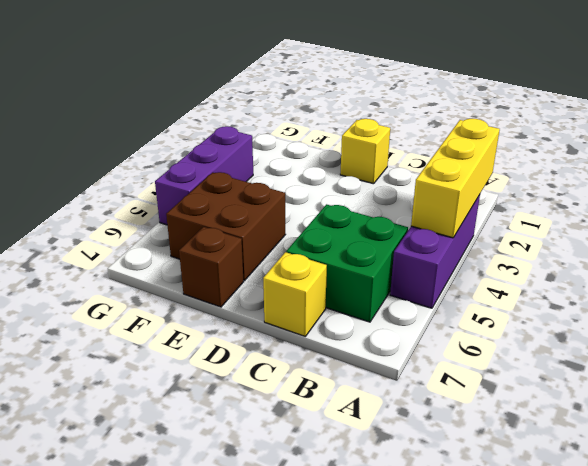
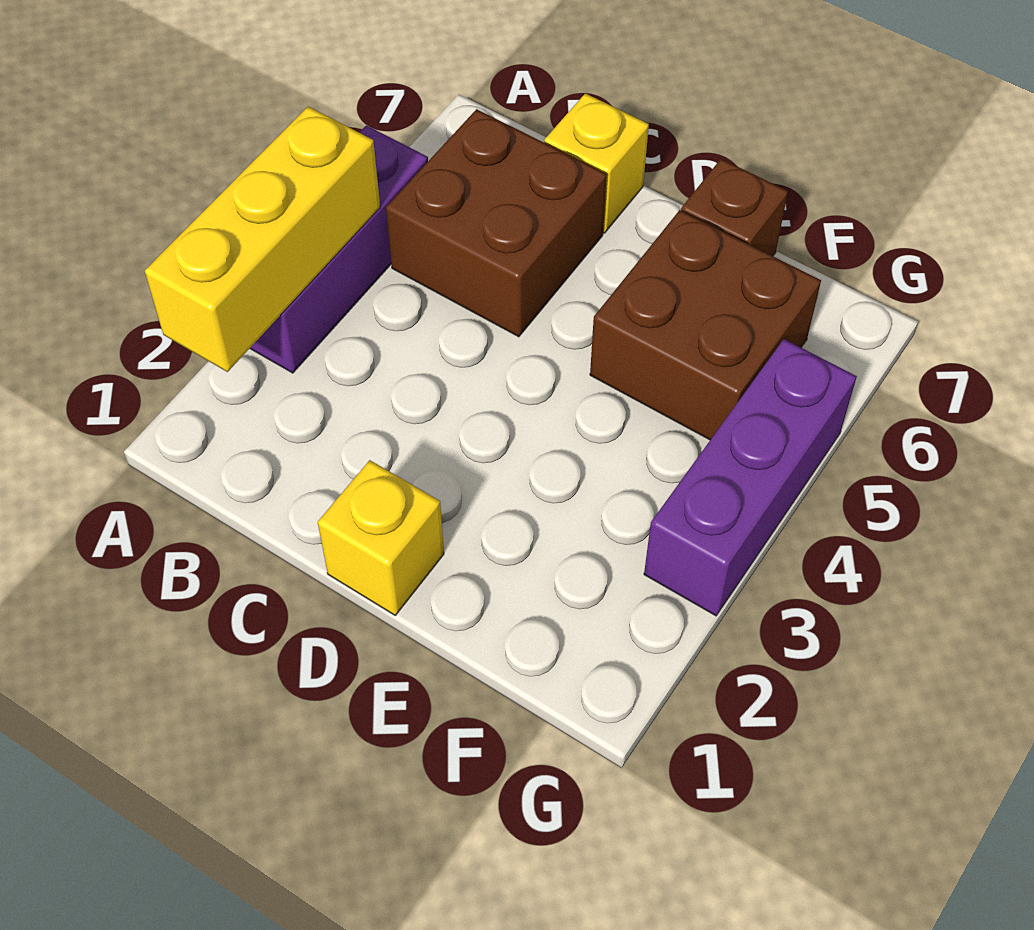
green brick B5:C6 level 1 -> brown brick B5:C6 level 1

